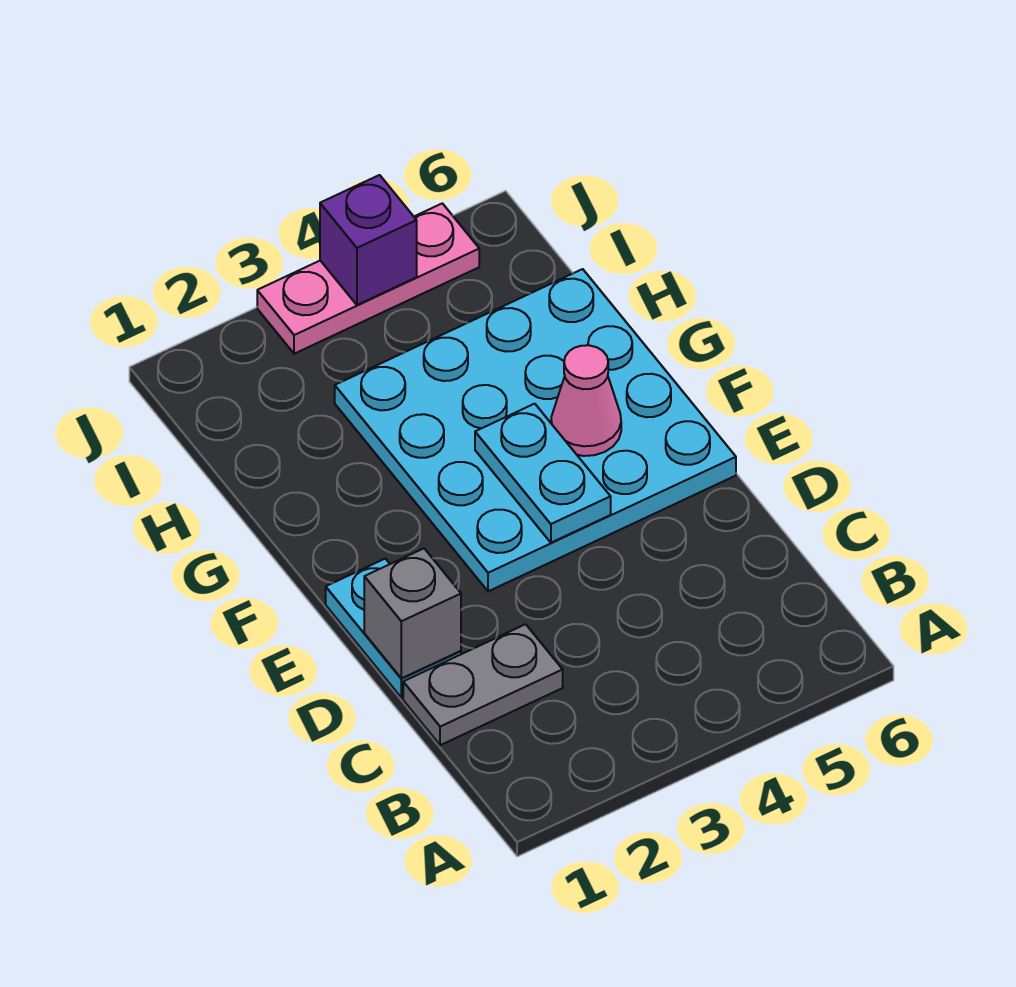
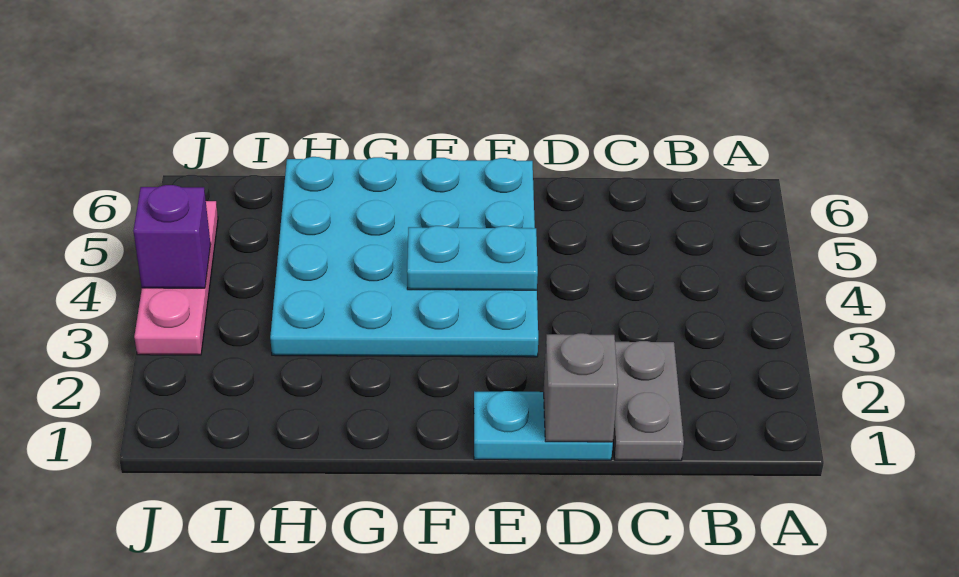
pink cone F5 level 2 -> none

